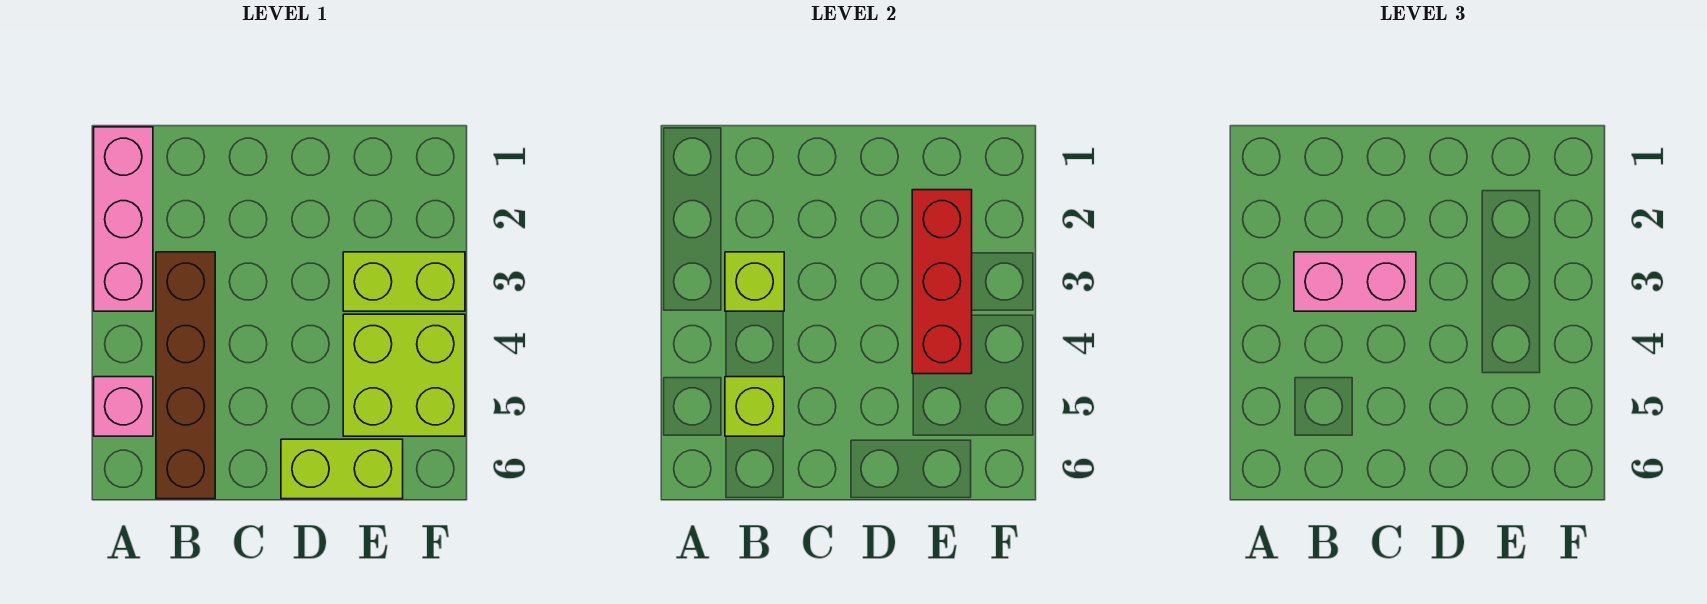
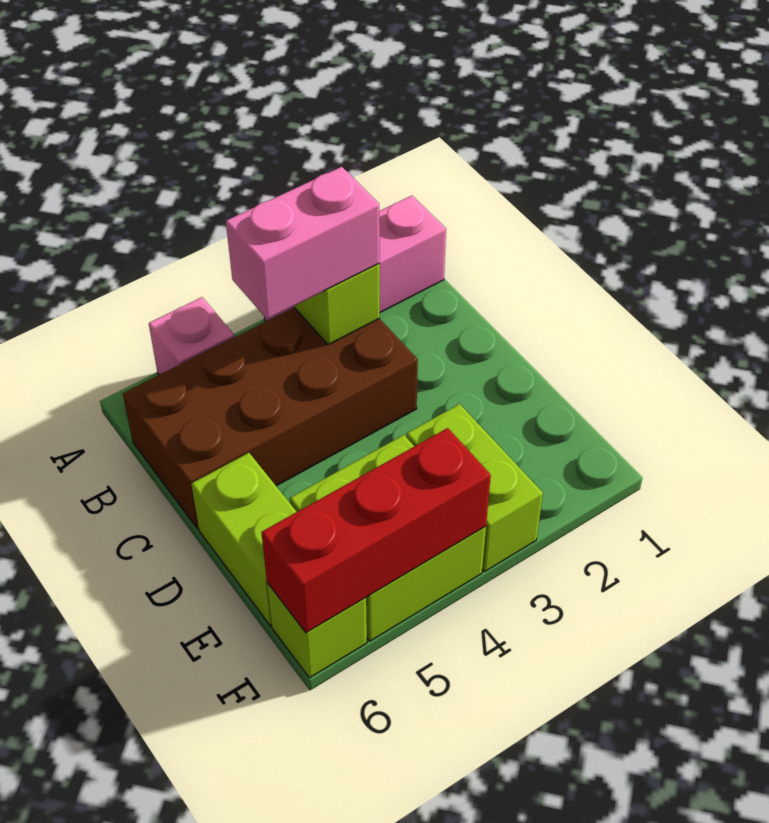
brown brick B3:B6 level 1 -> brown brick B3:C6 level 1
pink brick B3:C3 level 3 -> pink brick B3:B4 level 3
lime brick B5 level 2 -> lime brick F6 level 1
red brick E2:E4 level 2 -> red brick F4:F6 level 2

